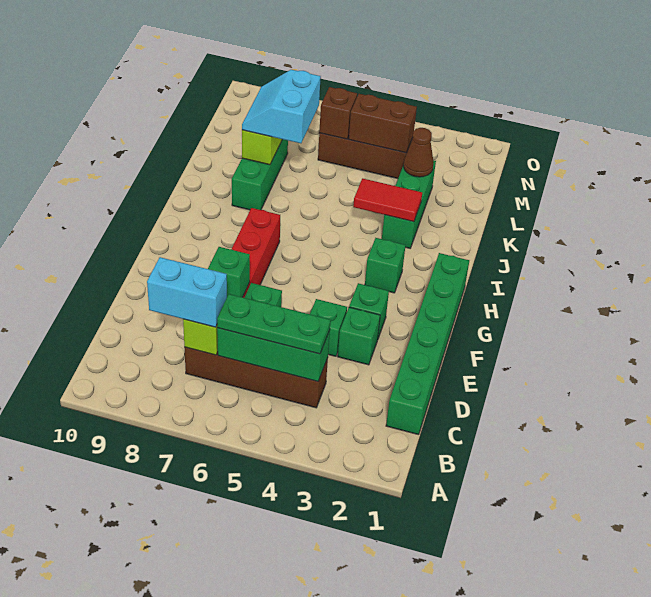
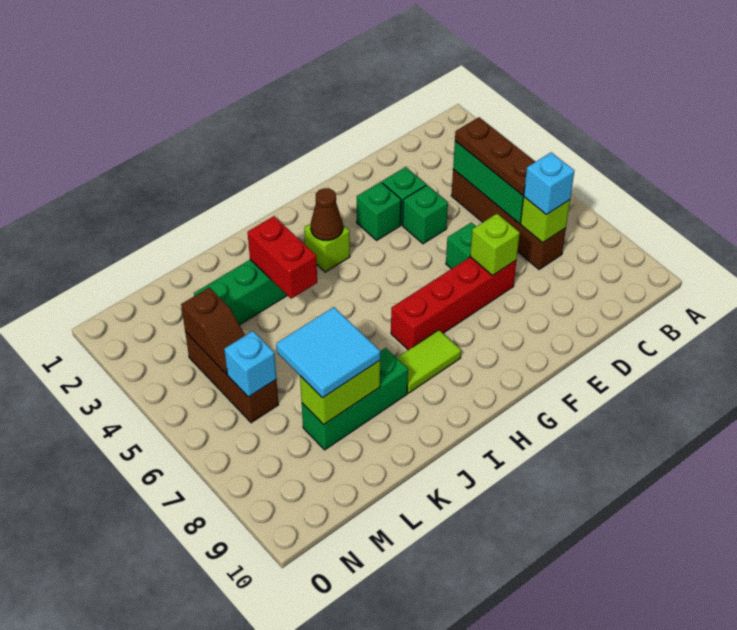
green brick C1:H1 level 1 -> none
green plate C4:C6 level 3 -> brown plate C4:C6 level 3
cyan brick C7:C8 level 3 -> cyan brick C7 level 3
green brick E7 level 2 -> lime brick E7 level 2
green brick H3 level 1 -> lime brick H3 level 1
none -> lime tile H8:I8 level 1
red tile J3:J4 level 2 -> red brick J3:J4 level 2
cyan slope K7:L8 level 3 top 7 -> cyan tile K7:L8 level 3
brown cone L3 level 2 -> brown cone H3 level 2
brown brick M4:M5 level 2 -> brown slope M4:M5 level 2 top 4
brown brick M6 level 2 -> cyan brick M6 level 2

